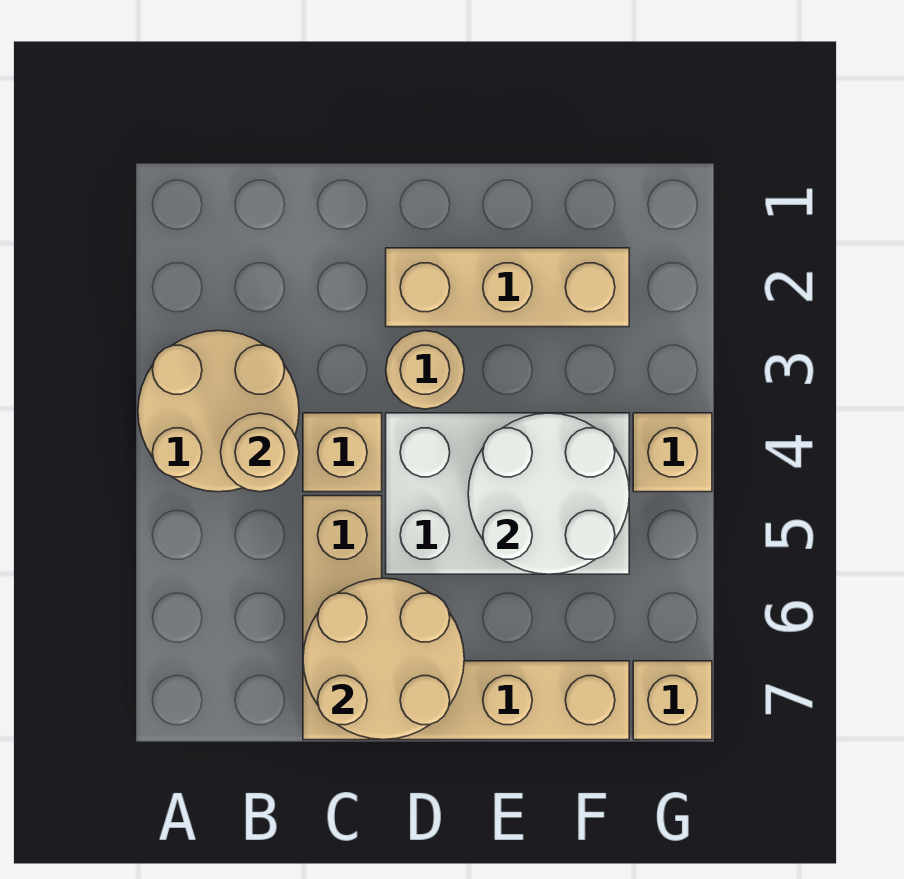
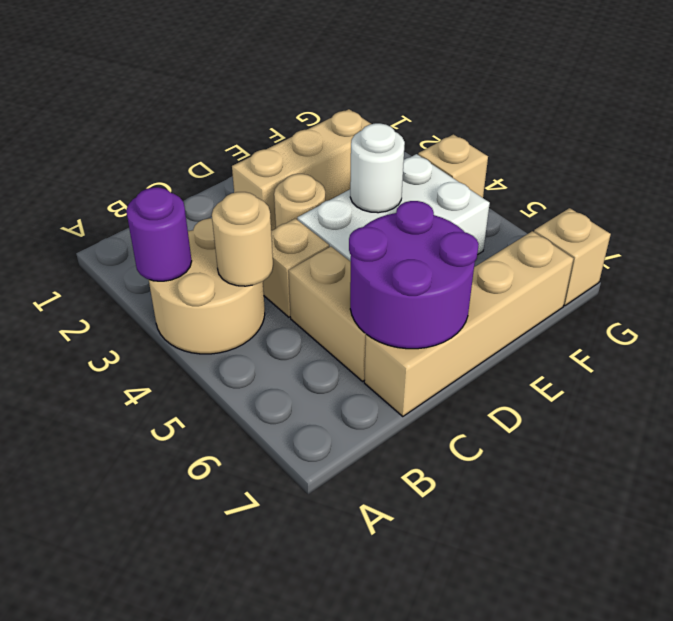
none -> purple round brick A3 level 2
tan round brick C6:D7 level 2 -> purple round brick C6:D7 level 2
white round brick E4:F5 level 2 -> white round brick E4 level 2

